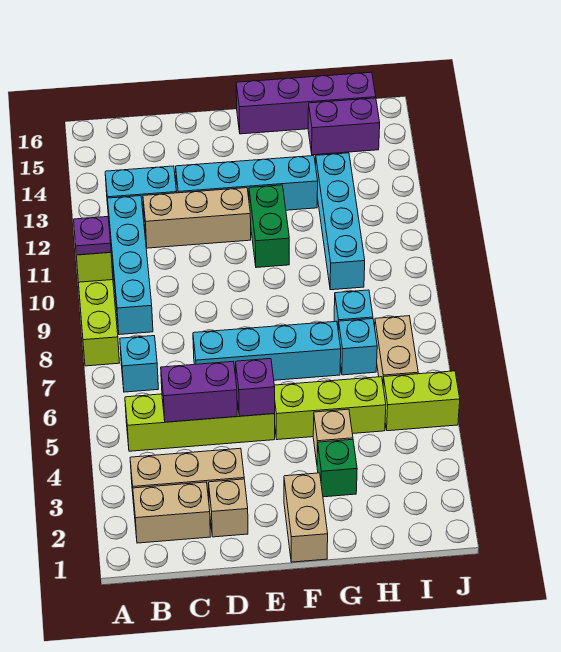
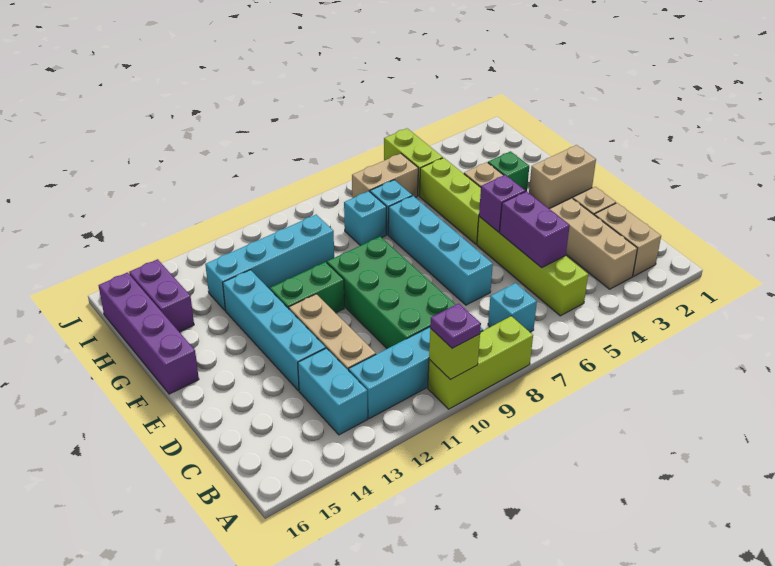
none -> green brick C9:F10 level 1

